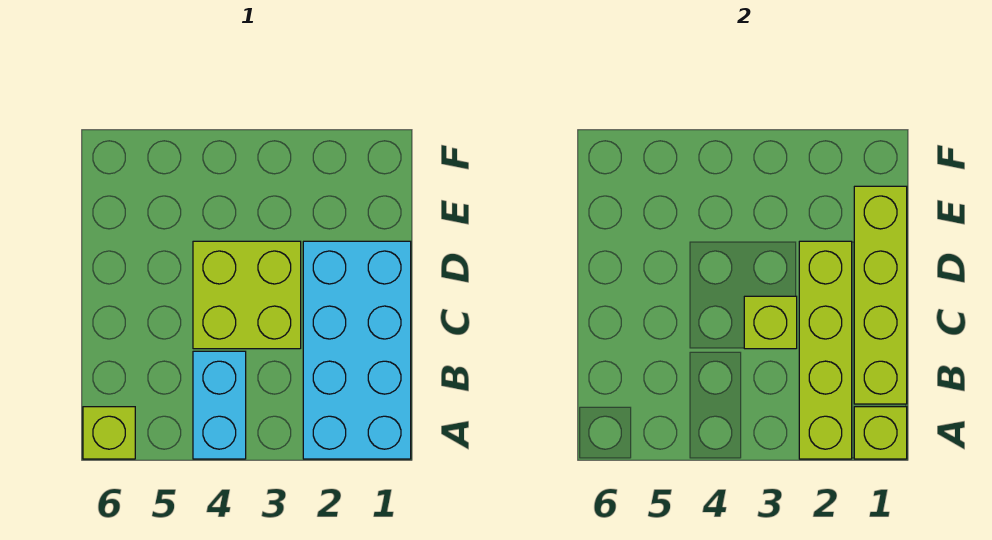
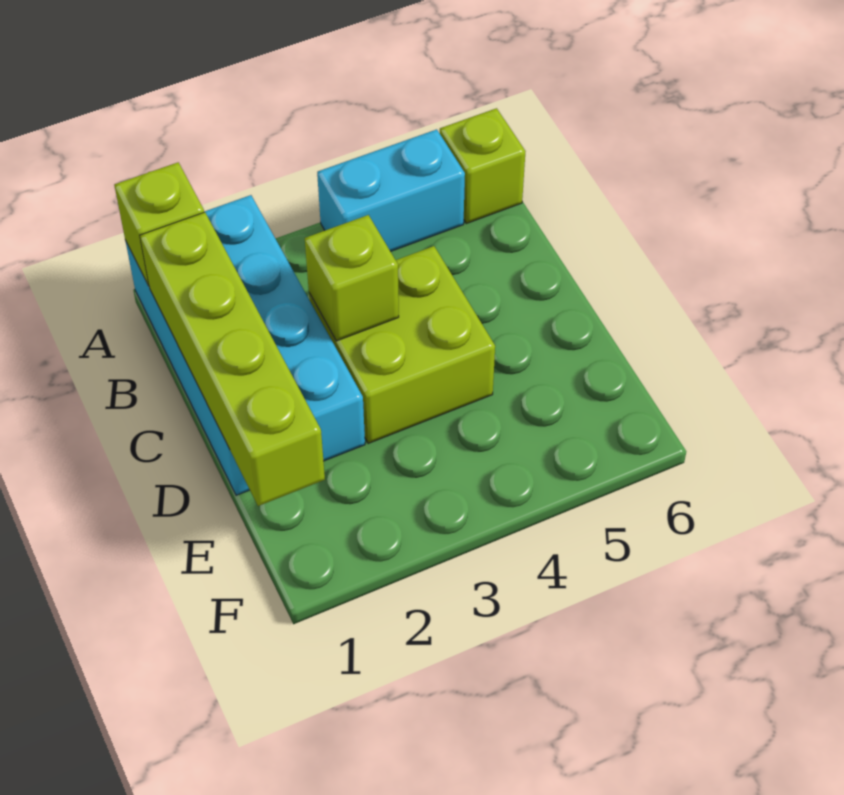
lime brick A2:D2 level 2 -> none
cyan brick A4:B4 level 1 -> cyan brick A4:A5 level 1

